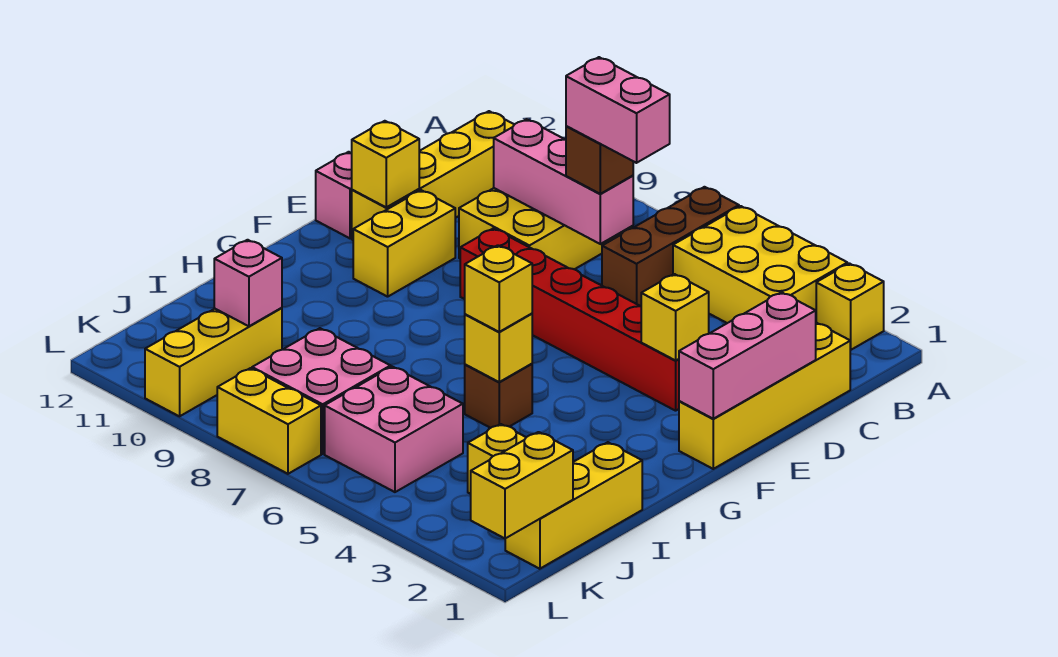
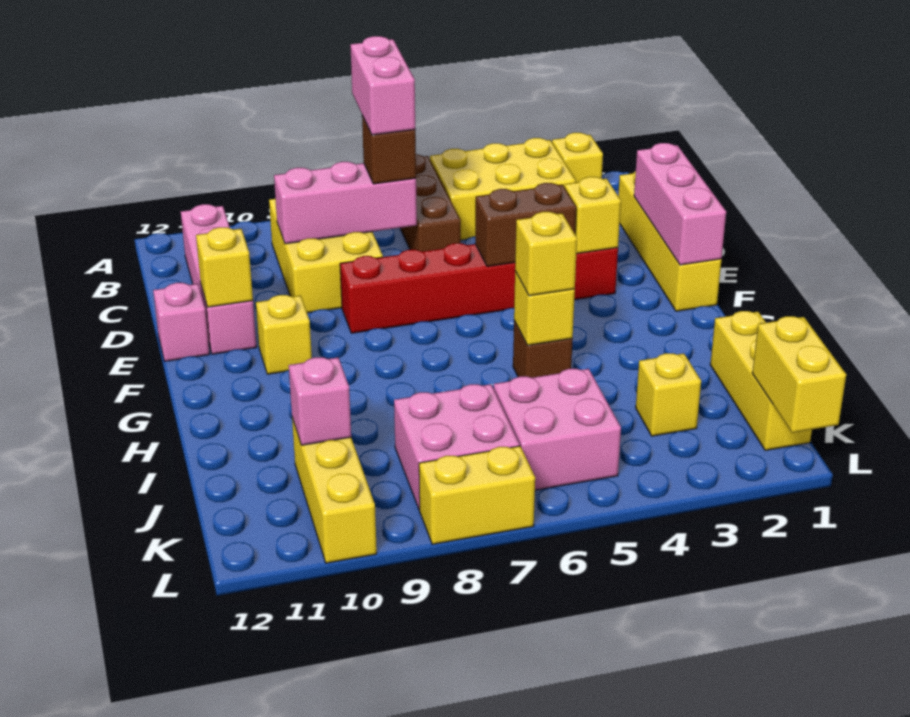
yellow brick B11:E11 level 1 -> pink brick B11:E11 level 1
pink brick C6:C7 level 4 -> pink brick B7:C7 level 4
none -> brown brick E4:E5 level 2
yellow brick E10:F10 level 1 -> yellow brick F10 level 1

